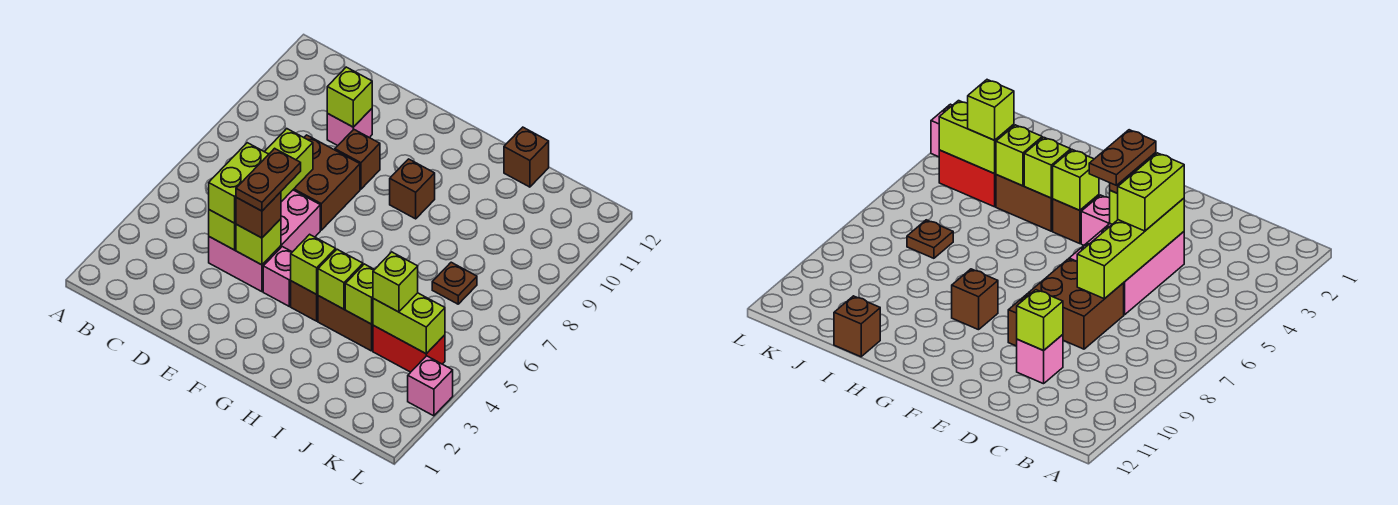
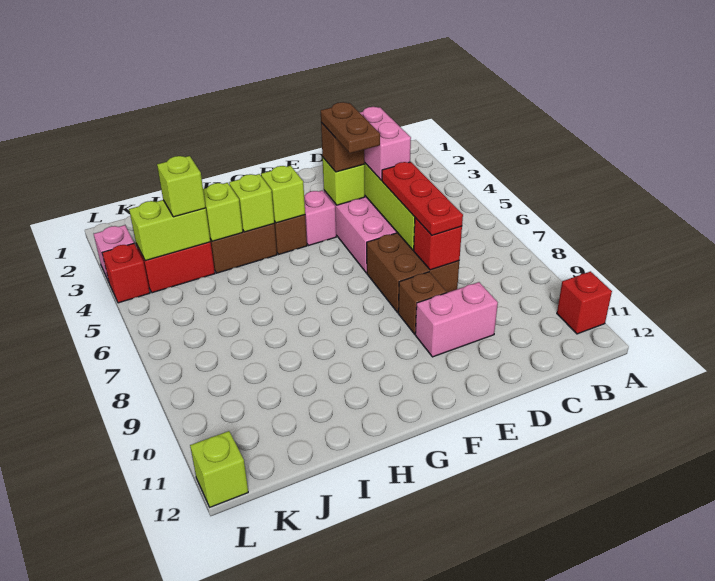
none -> red brick A11 level 1
lime brick D4:D5 level 3 -> pink brick D4:D5 level 3
none -> red plate D6:D8 level 3
none -> red brick D8 level 2
pink brick D10 level 1 -> pink brick D10:E10 level 1
lime brick D10 level 2 -> lime brick L12 level 1
brown brick G9 level 1 -> none
brown brick I12 level 1 -> none
brown plate J7 level 1 -> none
none -> red brick L4 level 1

